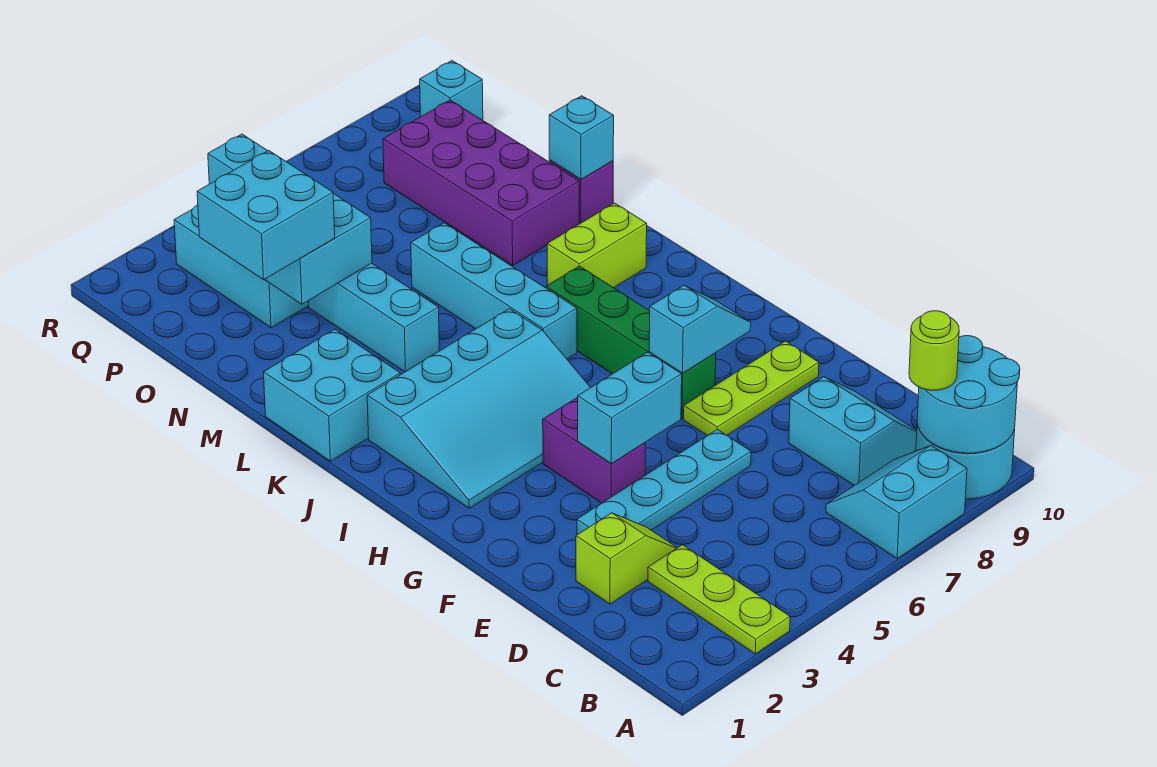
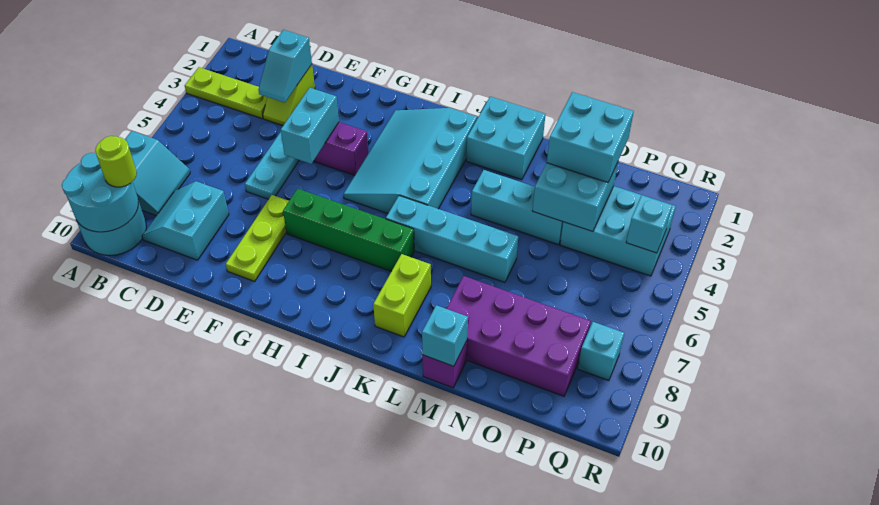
cyan slope C8:D9 level 1 top 8 -> cyan slope C8:D9 level 1 top D
cyan slope G7:G8 level 2 top 7 -> cyan slope D2:D3 level 2 top 2
cyan brick Q10 level 1 -> cyan brick Q8 level 1

